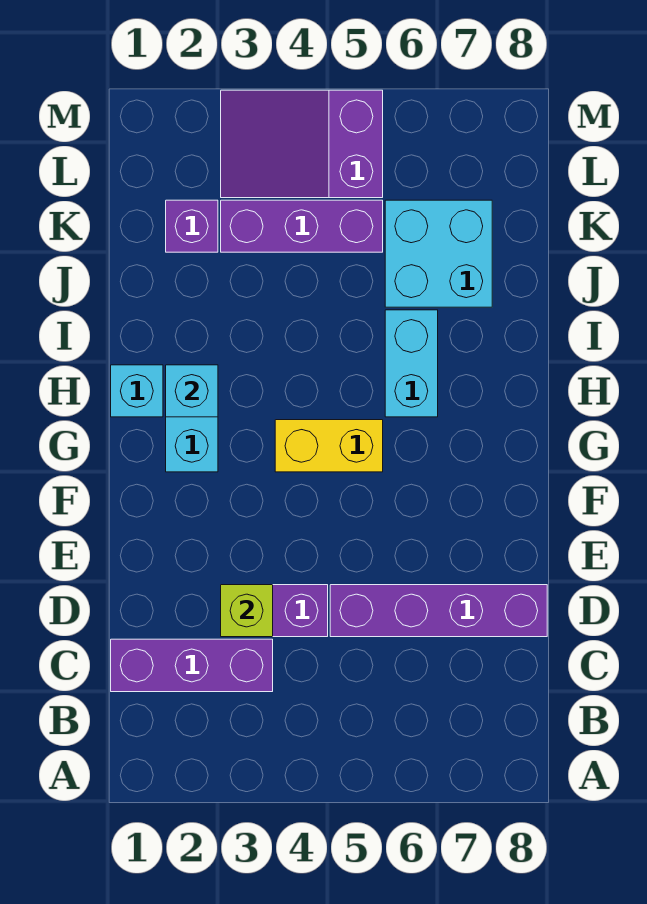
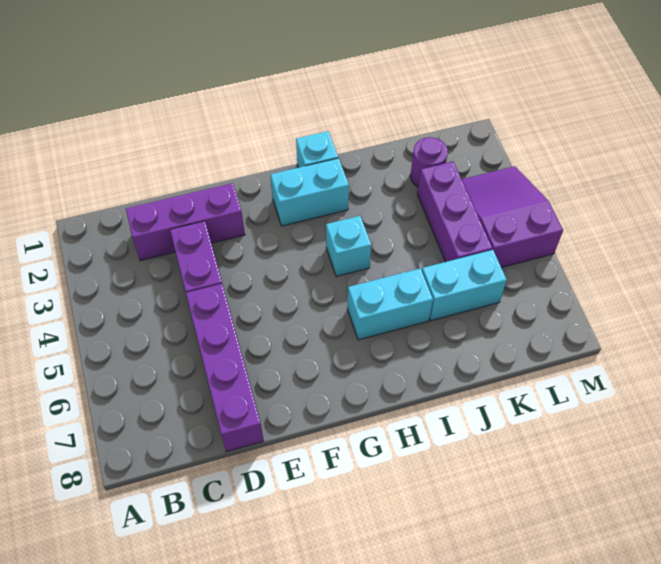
purple brick C1:C3 level 1 -> purple brick C2:E2 level 1
lime brick D3 level 2 -> none
yellow brick G4:G5 level 1 -> none
cyan brick H2 level 2 -> cyan brick H4 level 1
cyan brick J6:K7 level 1 -> cyan brick J6:K6 level 1
purple brick K2 level 1 -> purple round brick K2 level 1

